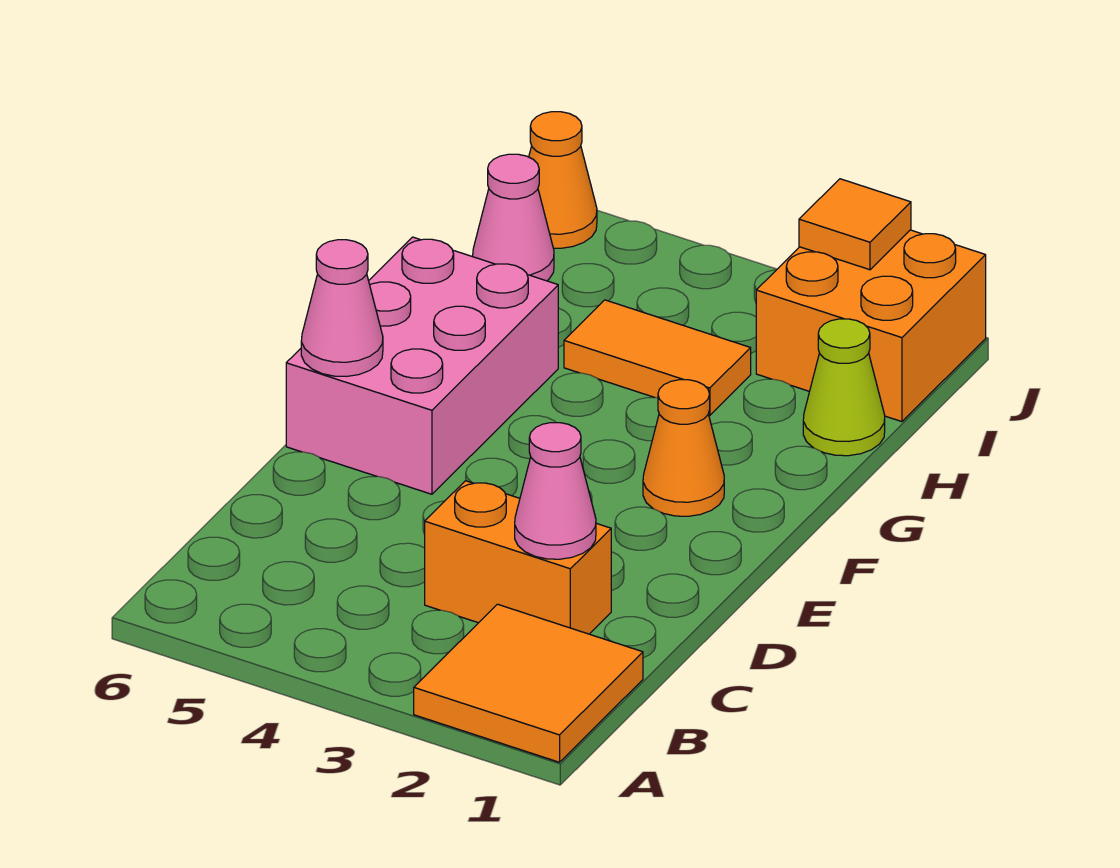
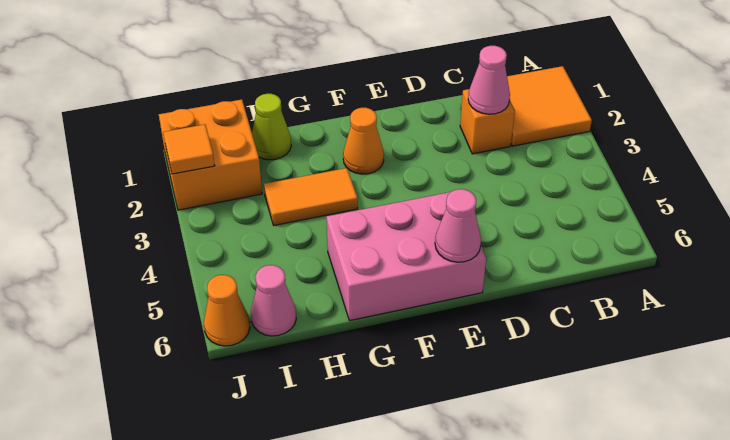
orange brick C2:C3 level 1 -> orange brick C2 level 1
orange tile H3:H4 level 1 -> orange tile G3:H3 level 1

